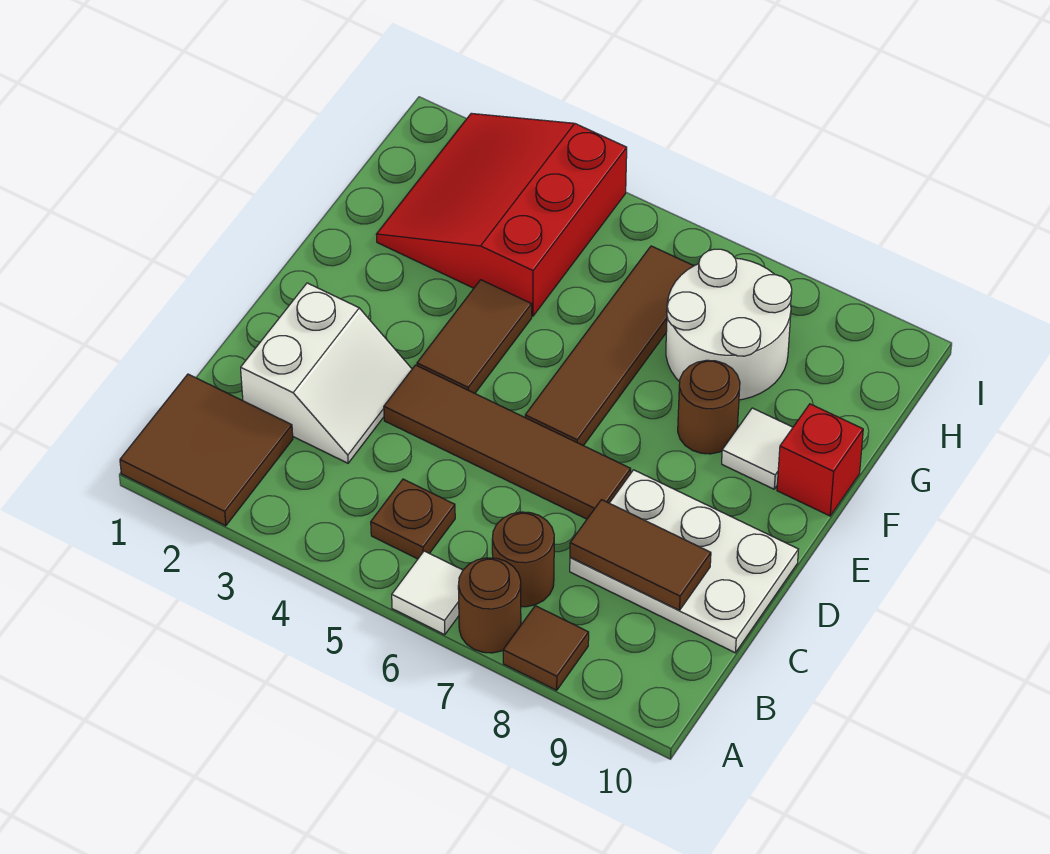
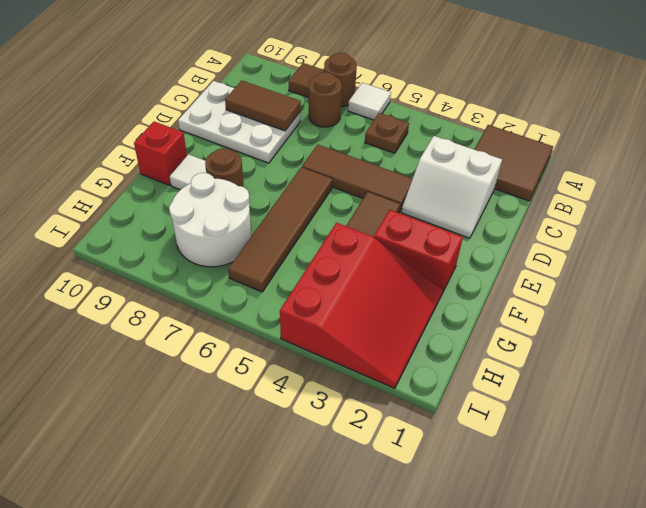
white slope C2:D3 level 1 top 2 -> white slope C2:D3 level 1 top C
brown tile D4:D7 level 1 -> brown tile D4:D6 level 1
none -> red brick F2:F3 level 1

